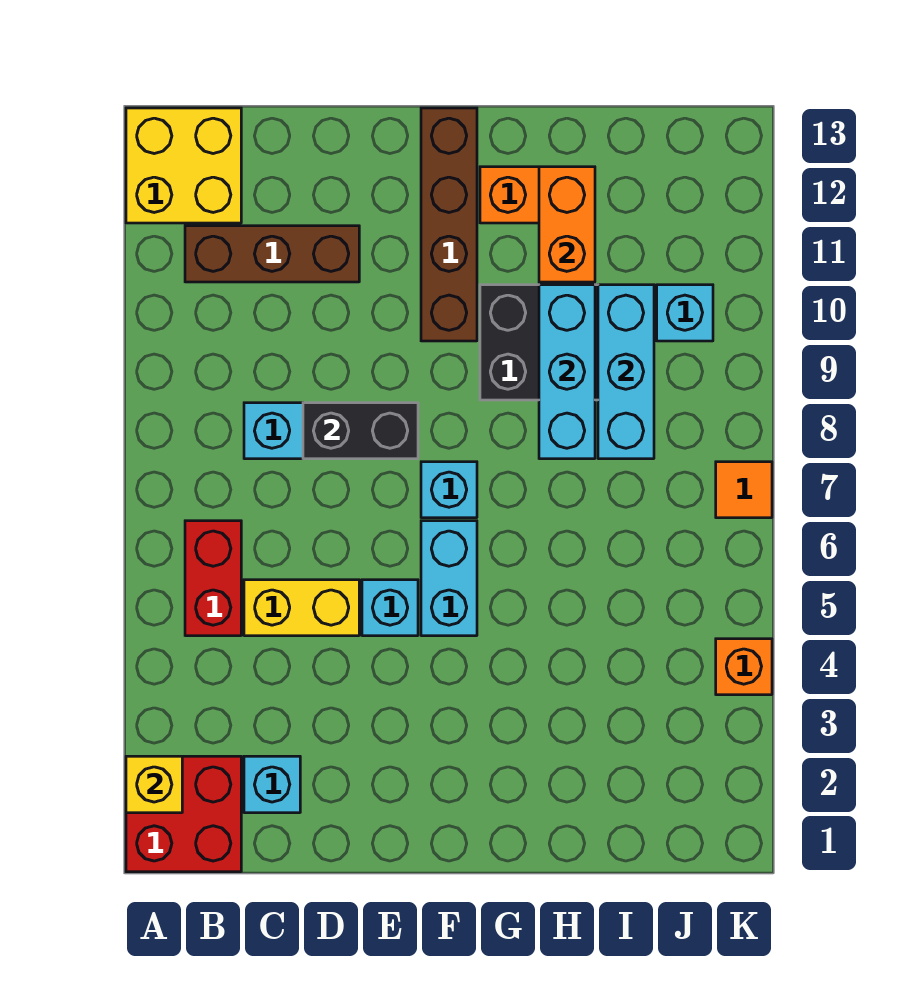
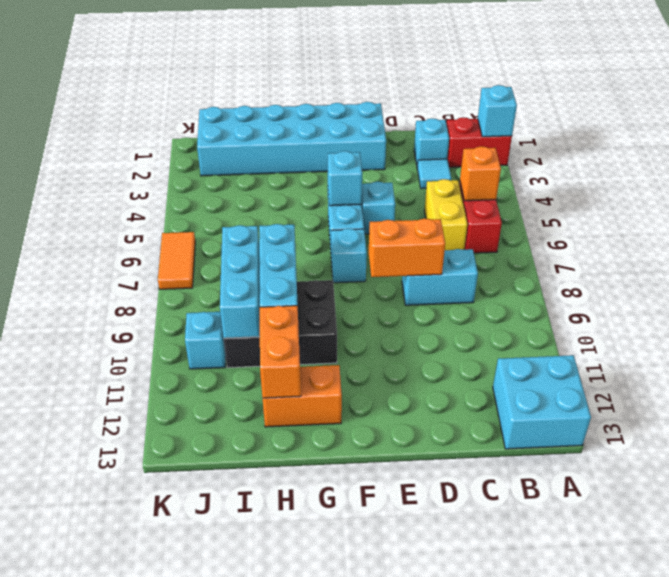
red brick A1:B2 level 1 -> red brick A2:B2 level 1
yellow brick A2 level 2 -> cyan brick A2 level 2
yellow brick A12:B13 level 1 -> cyan brick A12:B13 level 1
brown brick B11:D11 level 1 -> none
none -> cyan tile C3 level 1
yellow brick C5:D5 level 1 -> yellow brick C5:C6 level 1
black brick D8:E8 level 2 -> orange brick D8:E8 level 2
none -> cyan brick E1:J2 level 1
none -> cyan brick F5 level 2
brown brick F10:F13 level 1 -> none
orange brick K4 level 1 -> orange brick B5 level 2
orange tile K7 level 1 -> orange tile K6:K7 level 1

